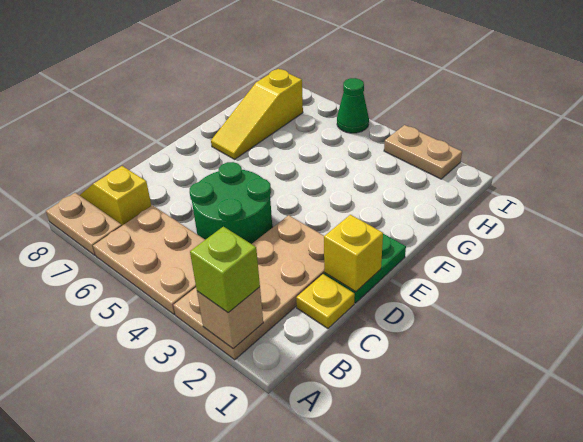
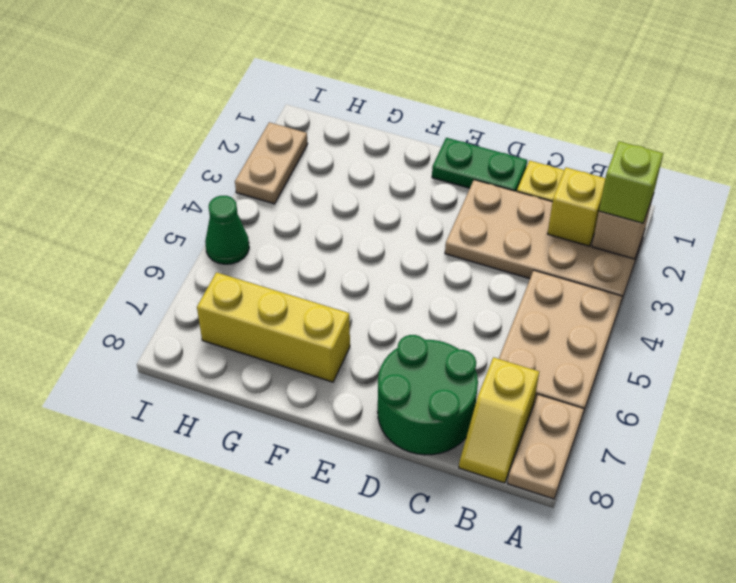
green round brick C4:D5 level 1 -> green round brick C7:D8 level 1
yellow brick D1 level 2 -> yellow brick B2 level 2
yellow slope F7:H7 level 1 top H -> yellow brick F7:H7 level 1

